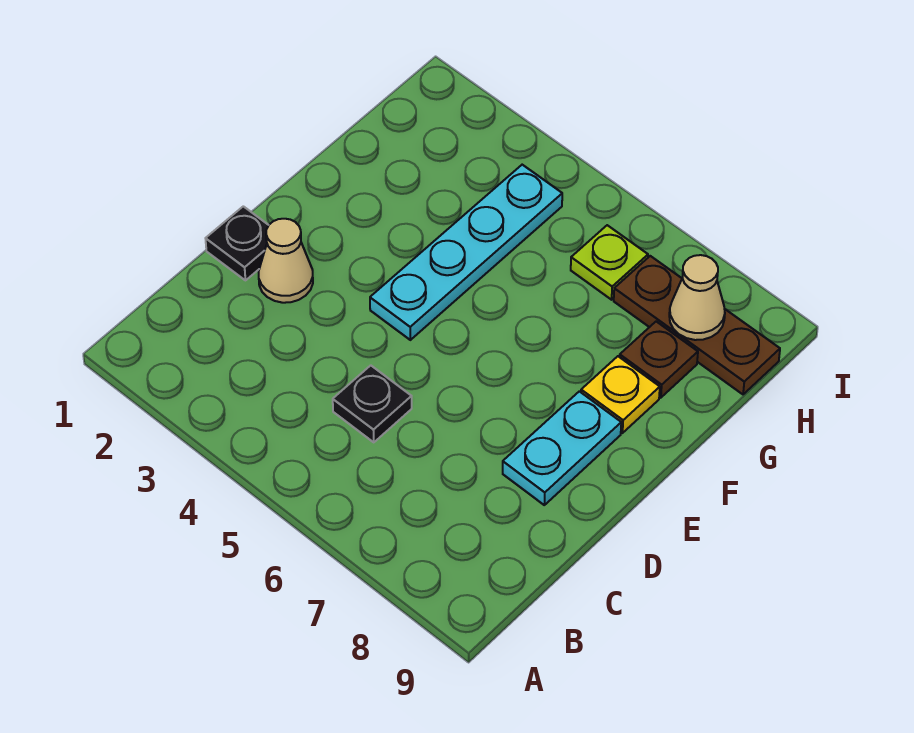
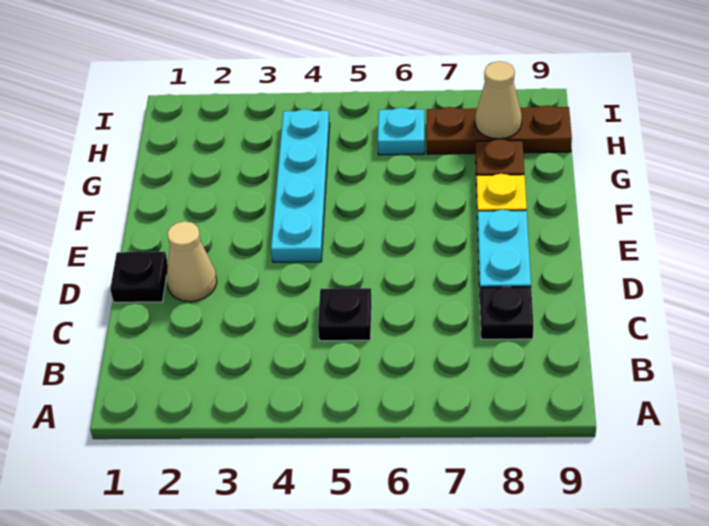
none -> black plate C8 level 1
lime plate H6 level 1 -> cyan plate H6 level 1

